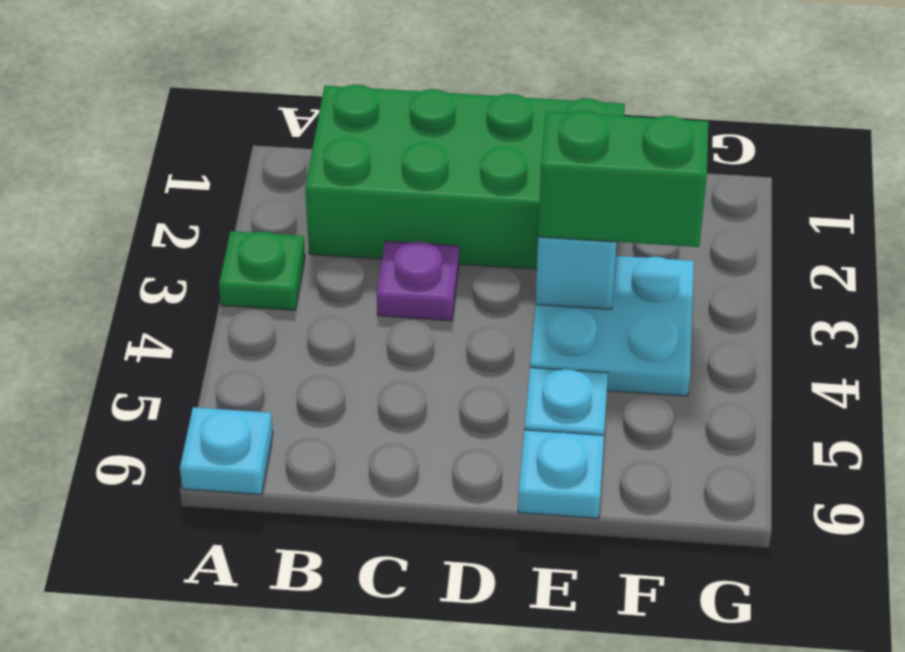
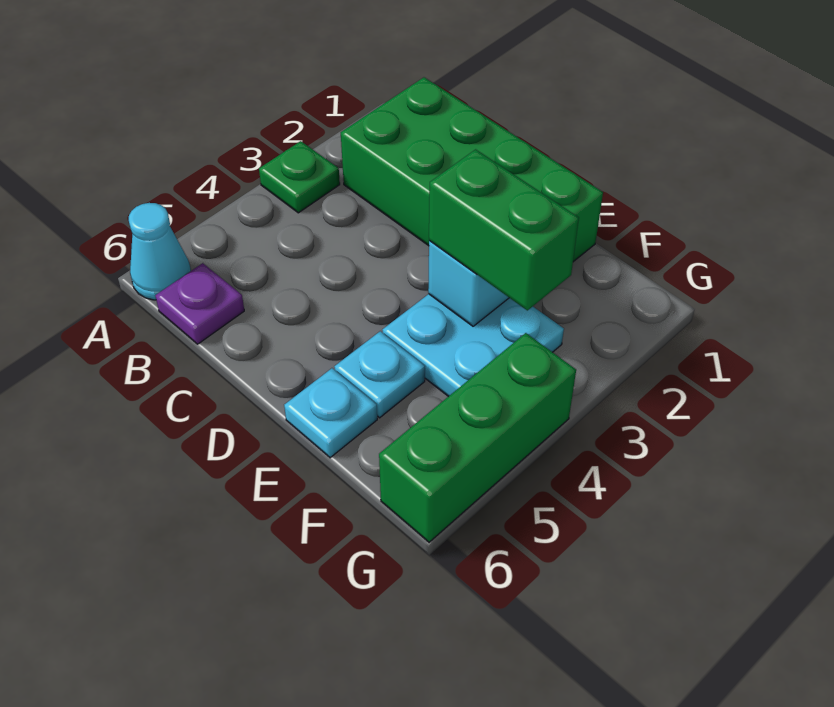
cyan plate A6 level 1 -> cyan cone A6 level 1
purple plate C3 level 1 -> purple plate B6 level 1
none -> green brick G4:G6 level 1

